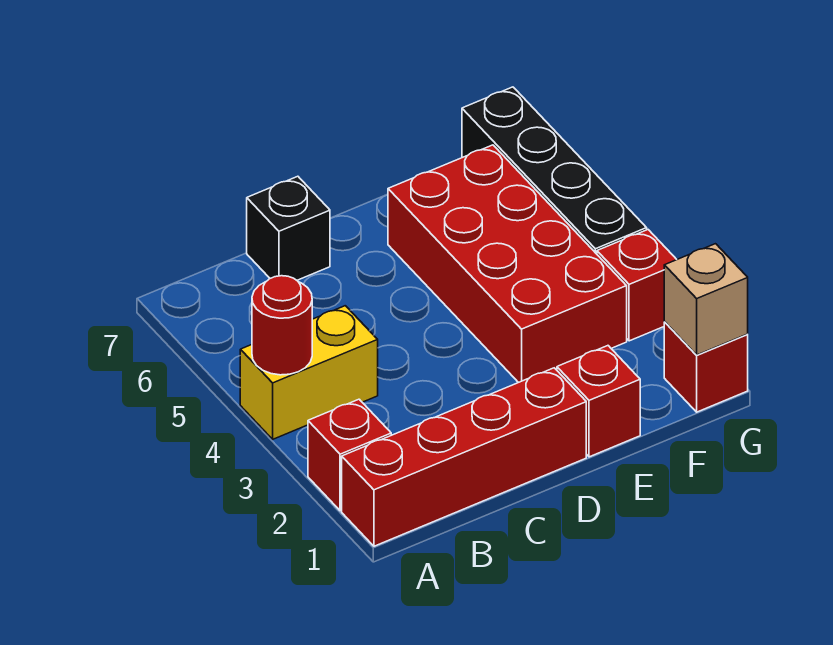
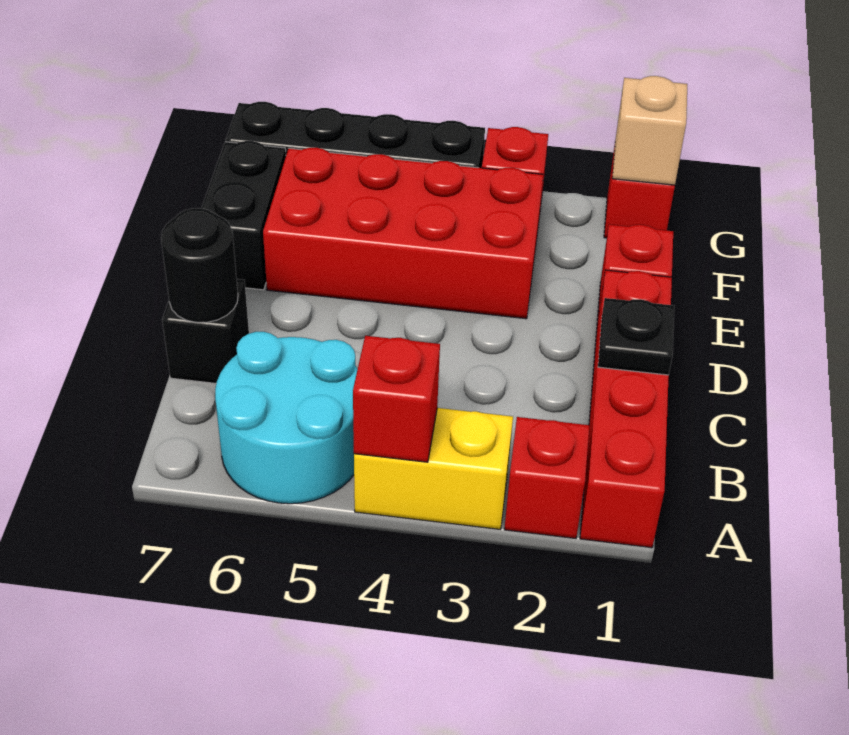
yellow brick A4:B4 level 1 -> yellow brick A3:A4 level 1
red round brick A4 level 2 -> red brick A4 level 2
none -> cyan round brick A5:B6 level 1
none -> black plate C1 level 2
none -> black round brick C7 level 2
none -> black brick E7:F7 level 1

